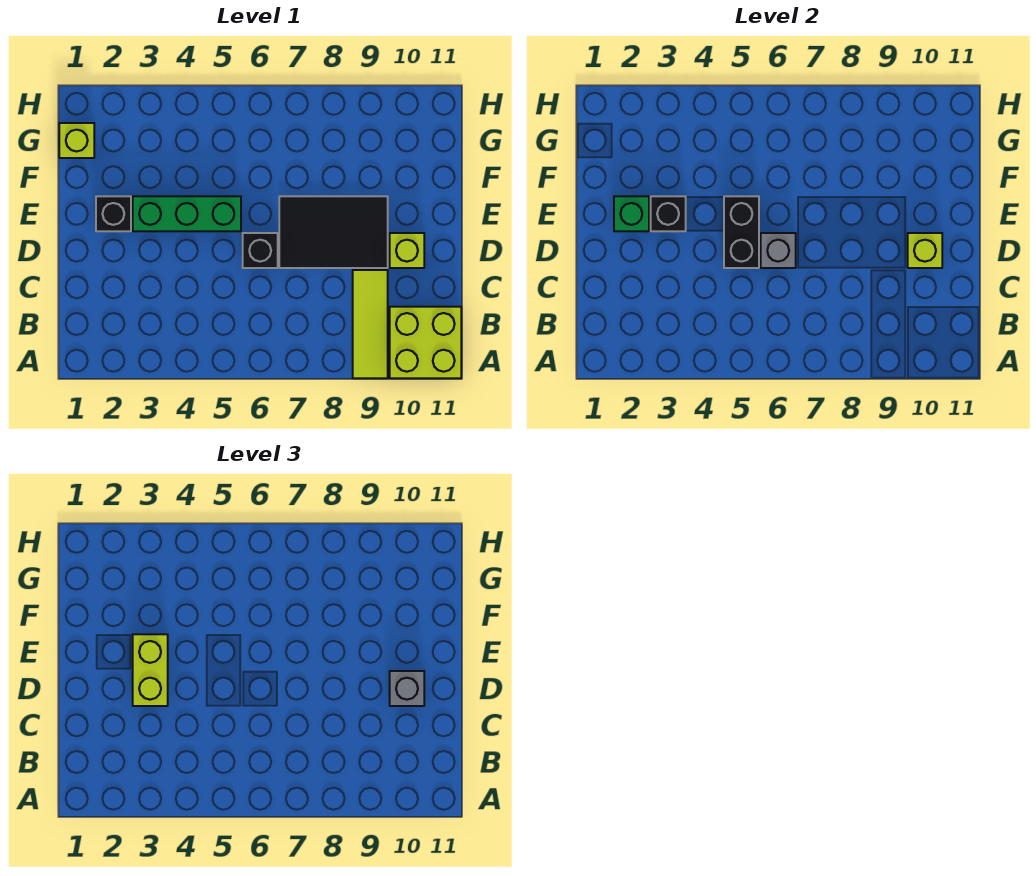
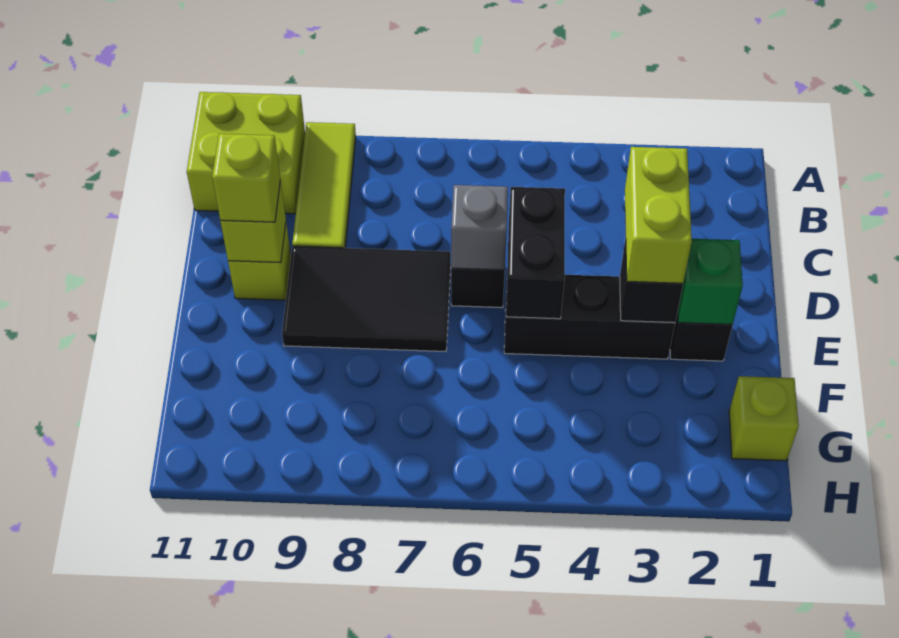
grey brick D10 level 3 -> lime brick D10 level 3
green brick E3:E5 level 1 -> black brick E3:E5 level 1

